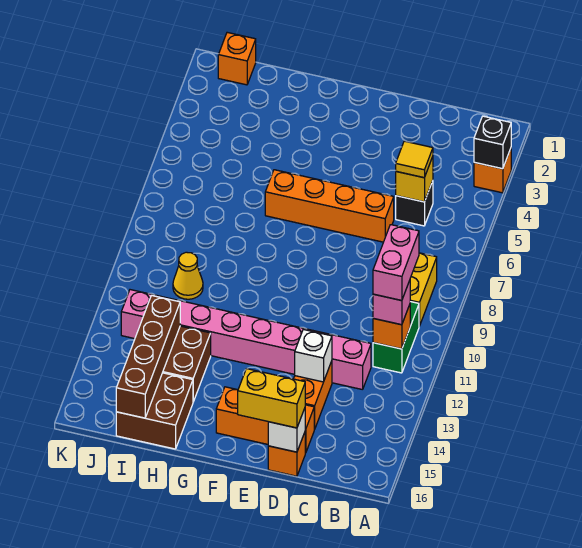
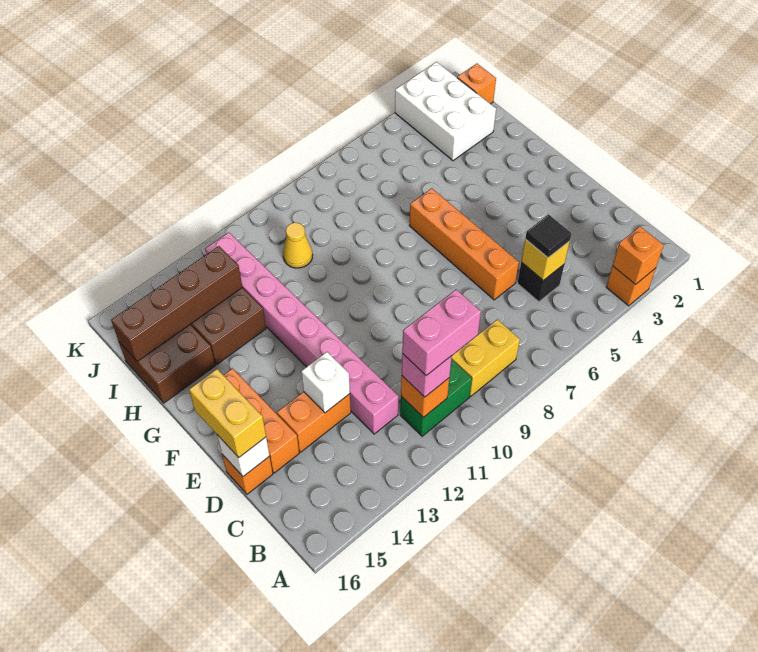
black brick A3 level 2 -> orange brick A3 level 2
yellow tile C5 level 3 -> black tile C5 level 3
none -> white brick I2:K3 level 1

